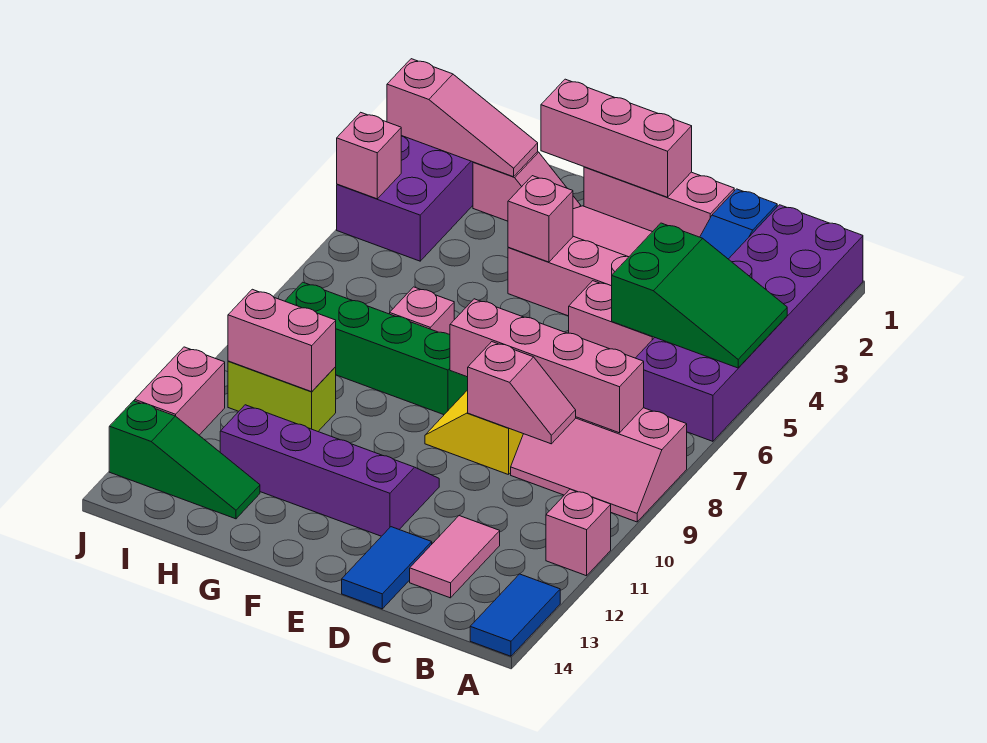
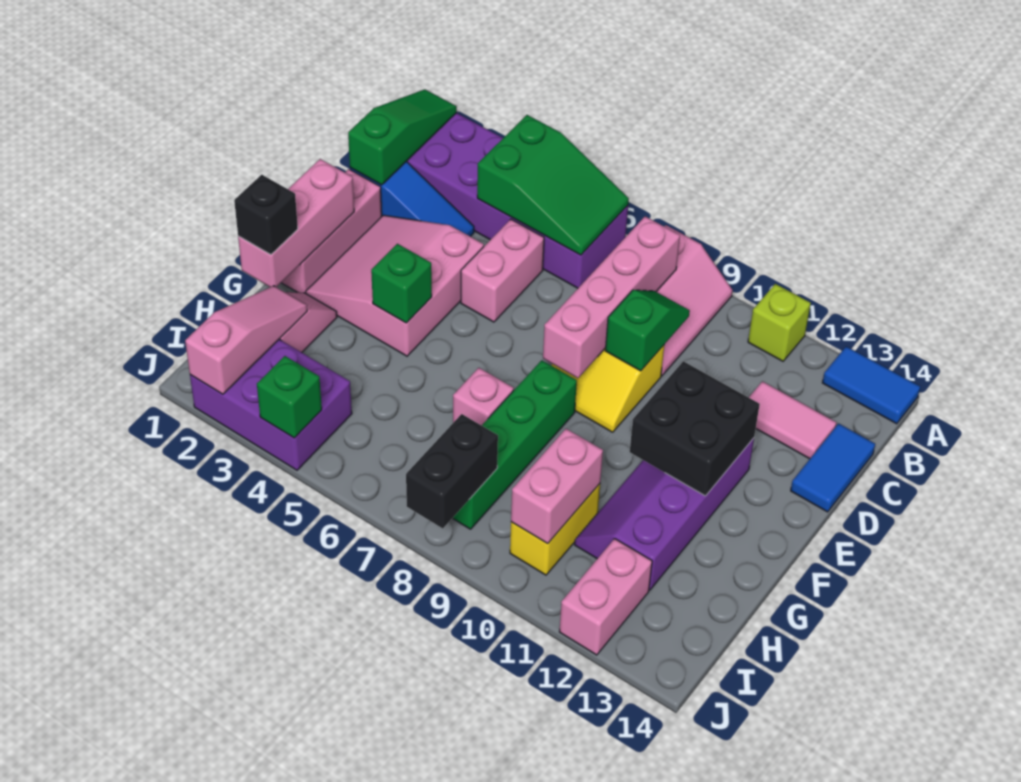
green slope A4:C5 level 2 top C -> green slope A4:B6 level 2 top 4
pink brick A11 level 1 -> lime brick A11 level 1
pink slope C9:D9 level 2 top D -> green slope C9:D9 level 2 top D
blue tile D13:D14 level 1 -> blue tile C14:D14 level 1
none -> black brick E11:F12 level 2
pink brick F4 level 2 -> green brick F4 level 2
none -> black brick G1 level 3
lime brick H10:I10 level 1 -> yellow brick H10:I10 level 1
green slope H13:J13 level 1 top J -> green slope A1:C1 level 2 top C
none -> black brick I8:J8 level 2
pink brick J4 level 2 -> green brick J4 level 2
pink brick J11:J12 level 1 -> pink brick I12:J12 level 1

